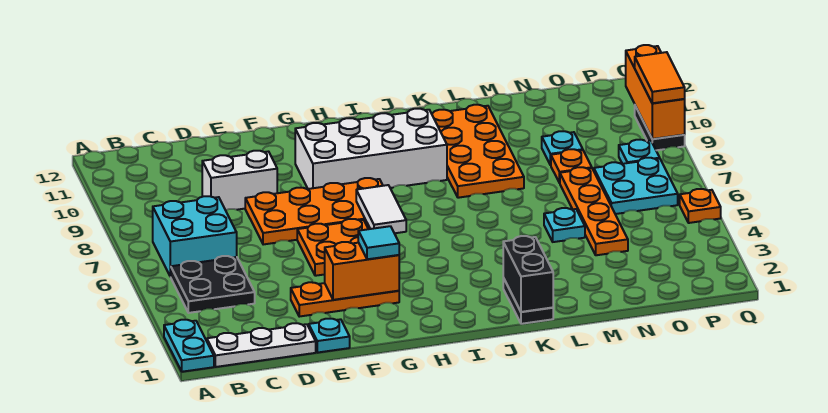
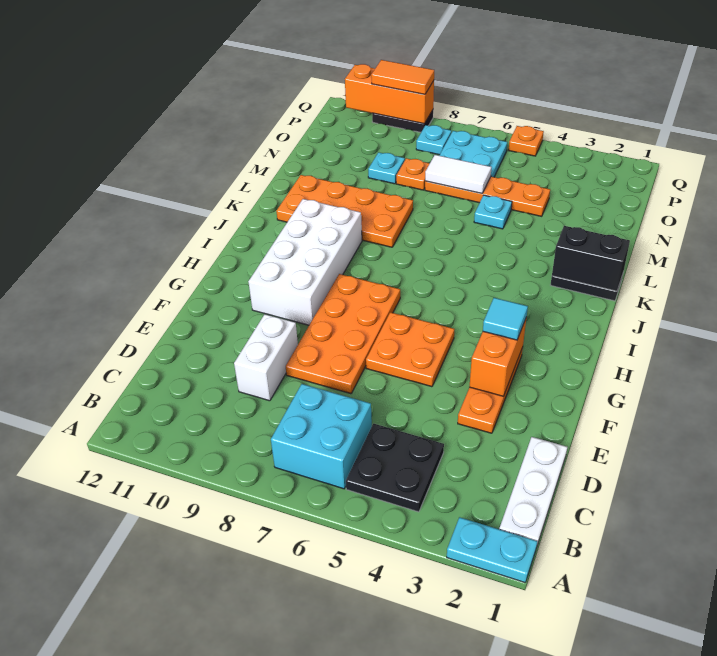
cyan plate E1 level 1 -> none
white tile H6:H7 level 2 -> white tile N6:N7 level 2

